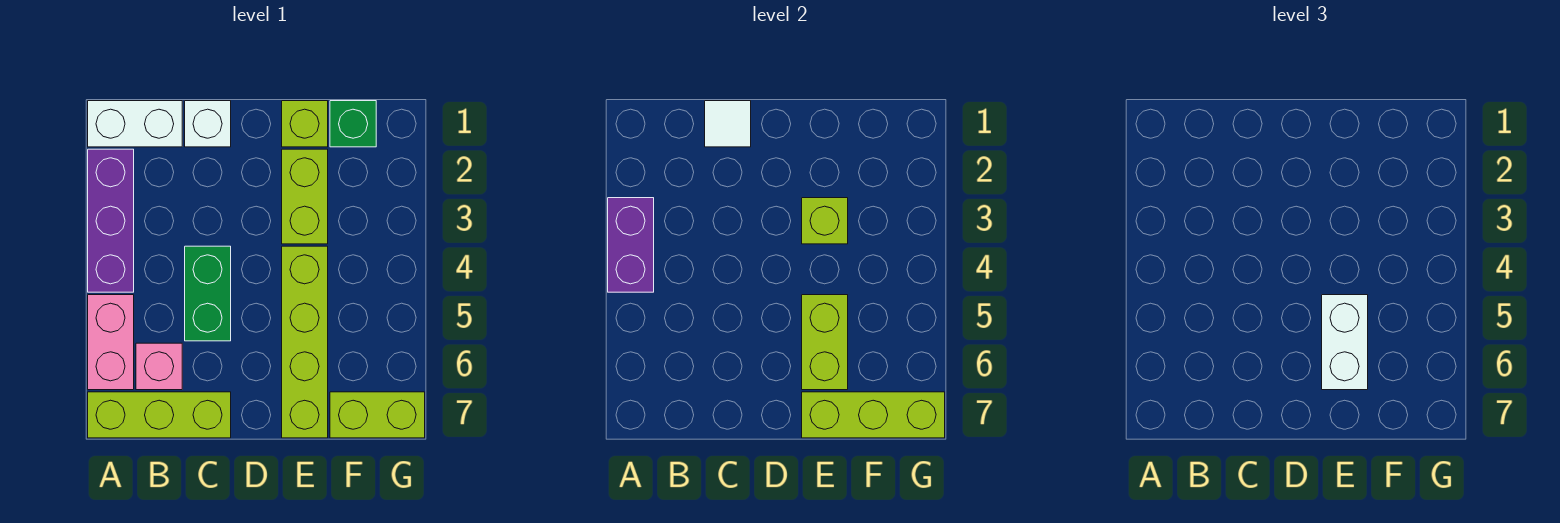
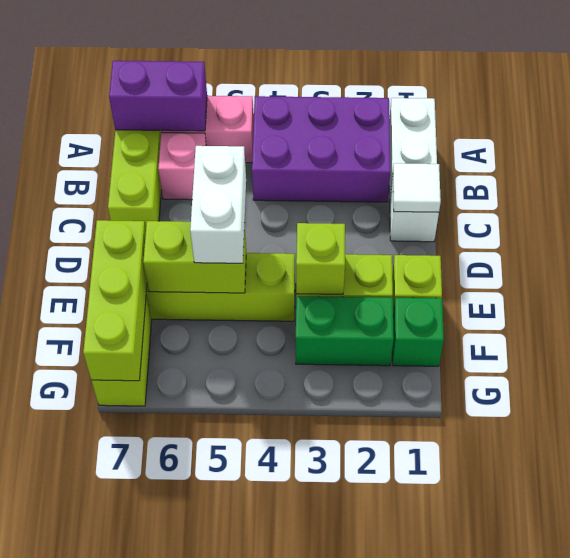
purple brick A2:A4 level 1 -> purple brick A2:B4 level 1
purple brick A3:A4 level 2 -> purple brick A6:A7 level 2
green brick C4:C5 level 1 -> green brick F2:F3 level 1
white brick E5:E6 level 3 -> white brick D5:E5 level 3

